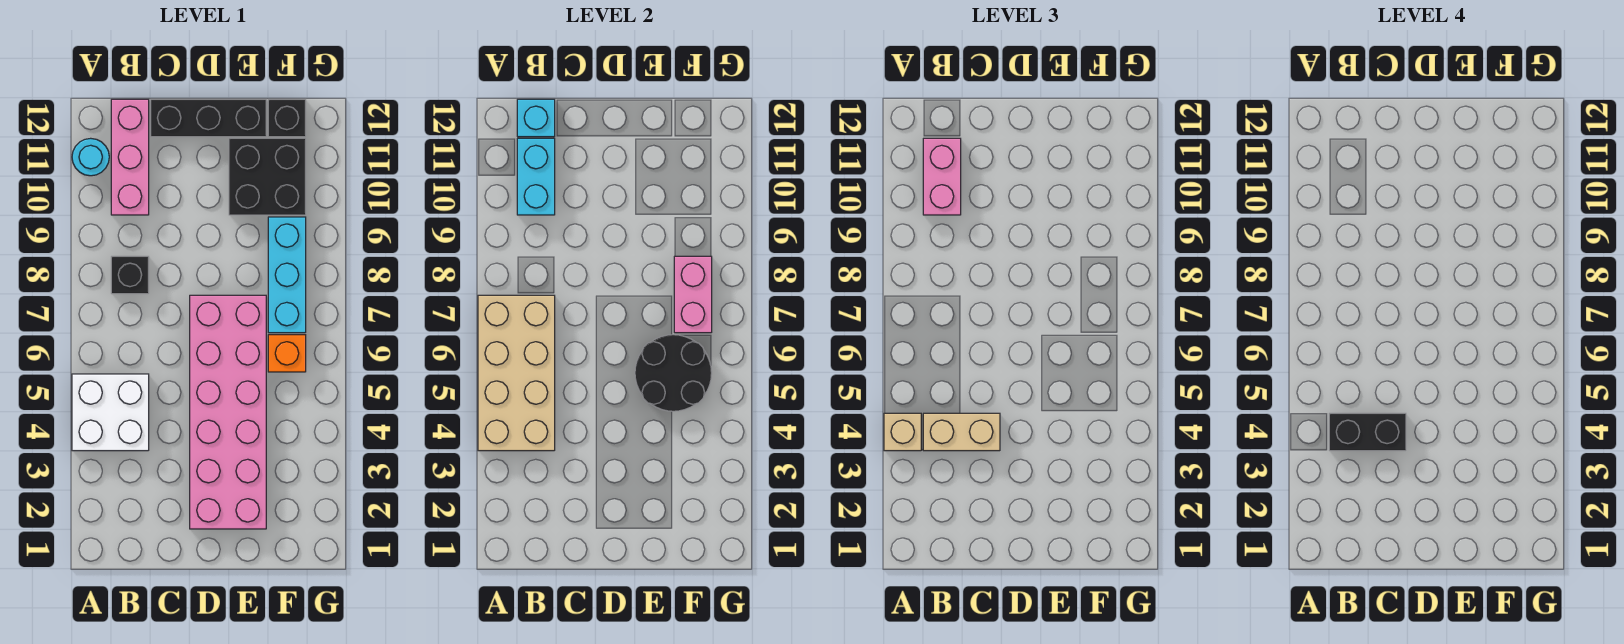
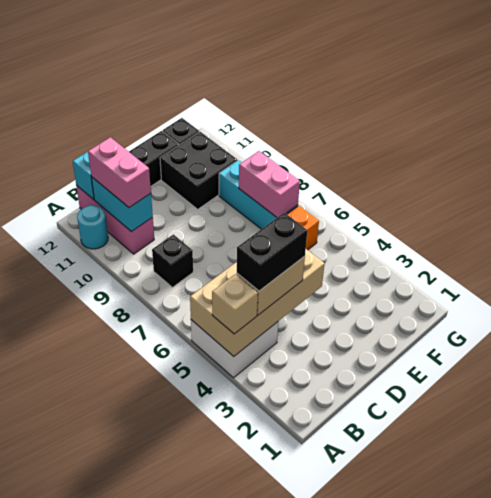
tan brick A4:B7 level 2 -> tan brick A4:D5 level 2
pink brick D2:E7 level 1 -> none
black round brick E5:F6 level 2 -> none

